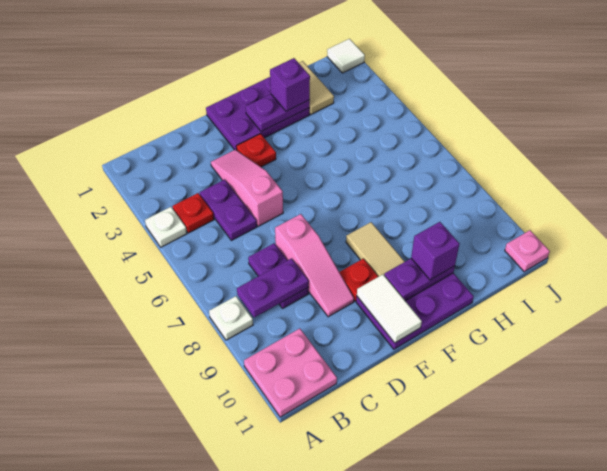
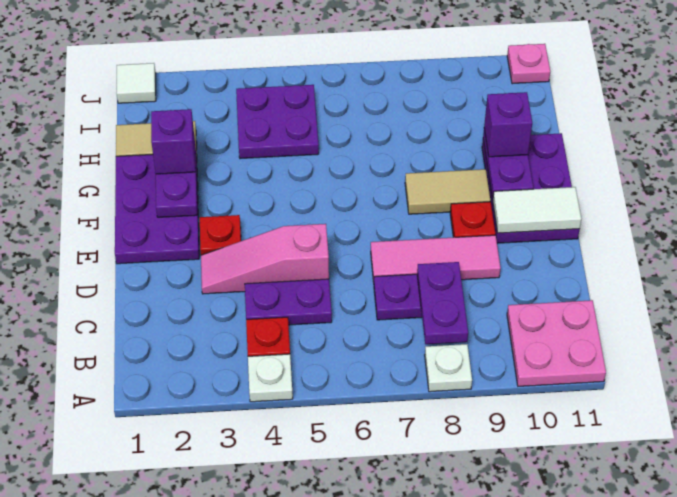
pink slope D7:D9 level 1 top 7 -> pink tile D7:D9 level 1
none -> purple plate H4:I5 level 1

